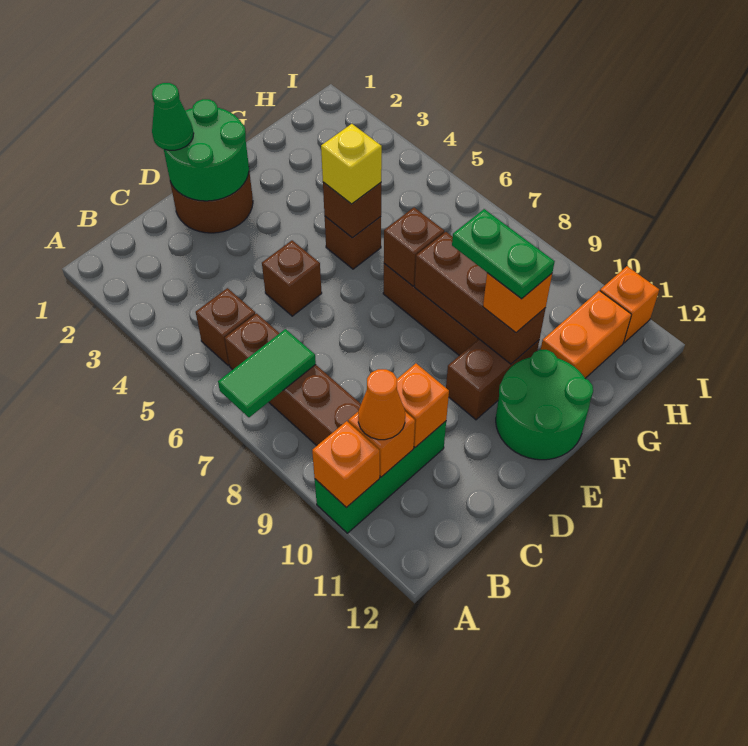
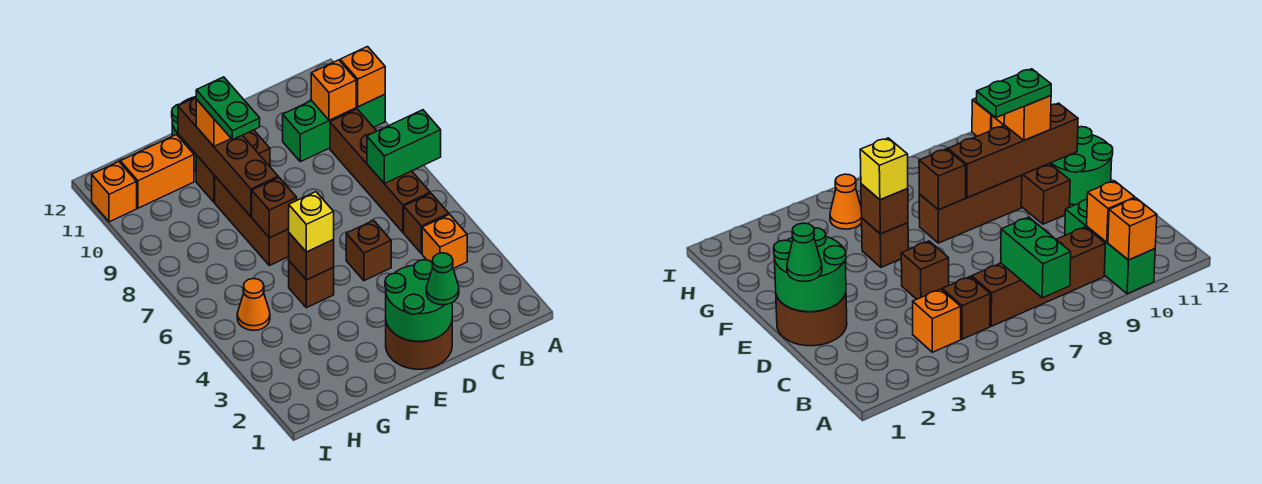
green tile A7:B7 level 2 -> green brick A7:B7 level 2
orange cone B10 level 3 -> orange cone H5 level 1
orange brick C10 level 2 -> orange brick B4 level 1
brown brick F8:F10 level 2 -> brown brick F8:F11 level 2

